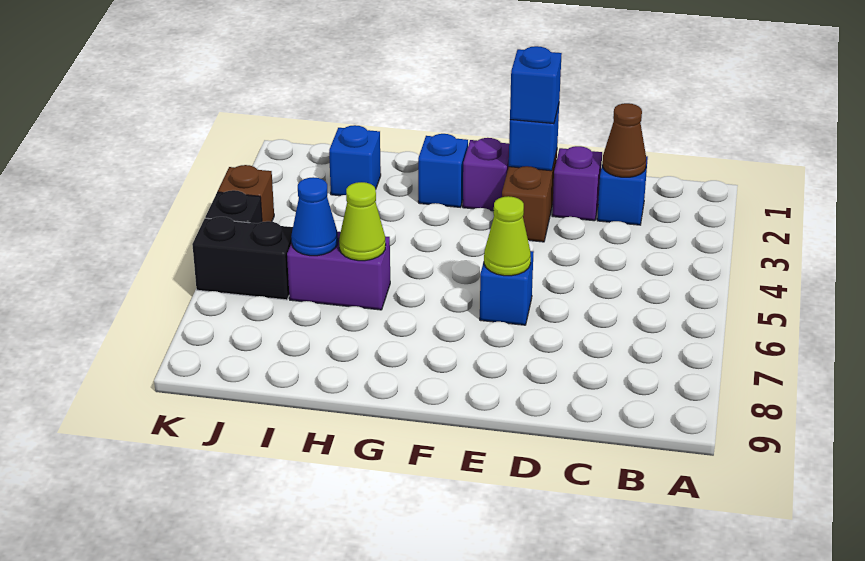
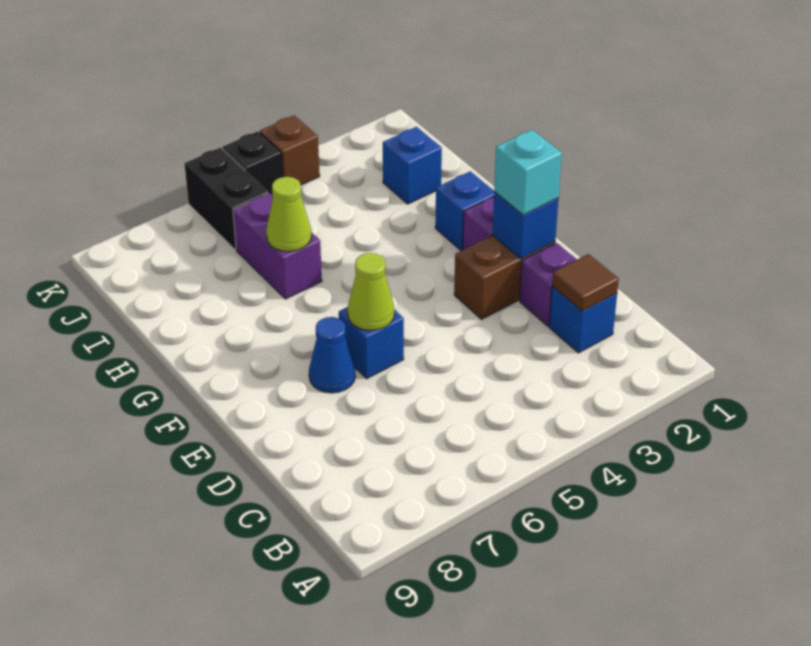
brown cone C2 level 2 -> brown tile C2 level 2
blue brick E2 level 3 -> cyan brick E2 level 3
blue cone I6 level 2 -> blue cone E7 level 1

